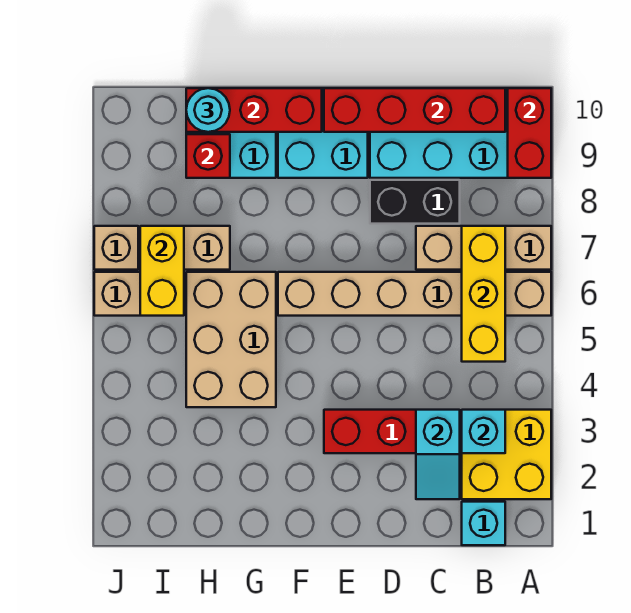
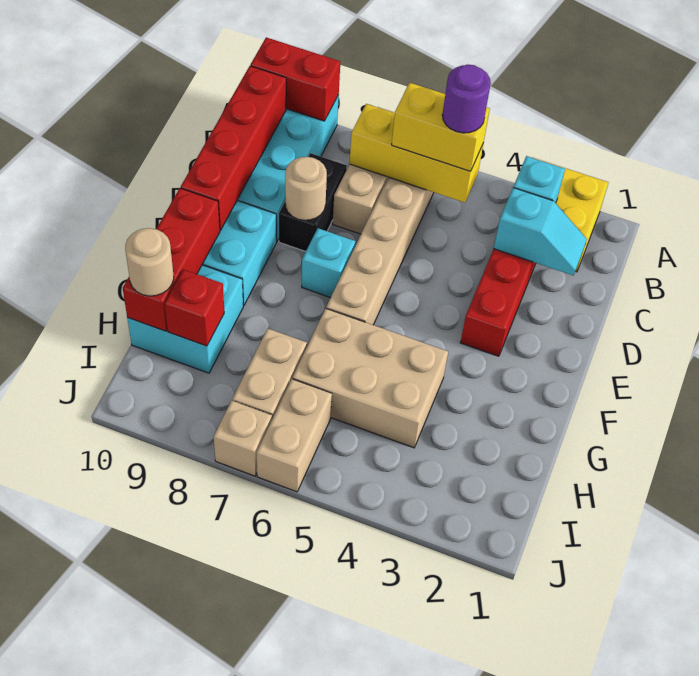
cyan brick B1 level 1 -> cyan brick E7 level 1
none -> purple round brick B5 level 4
none -> tan round brick D8 level 2
cyan round brick H10 level 3 -> tan round brick H10 level 3
yellow brick I6:I7 level 2 -> yellow brick B5:B6 level 3

